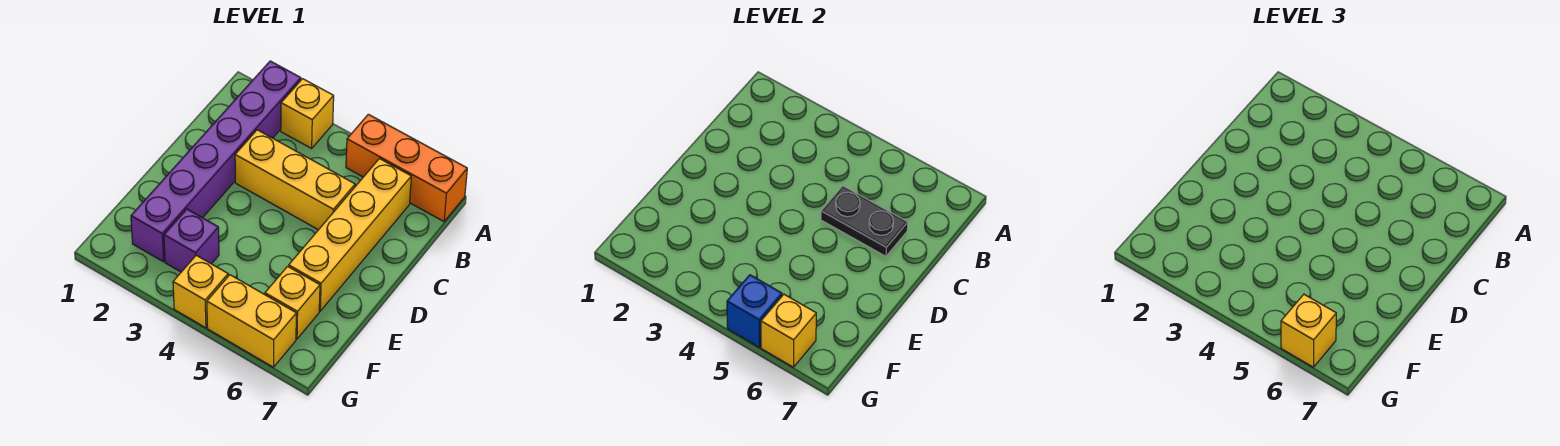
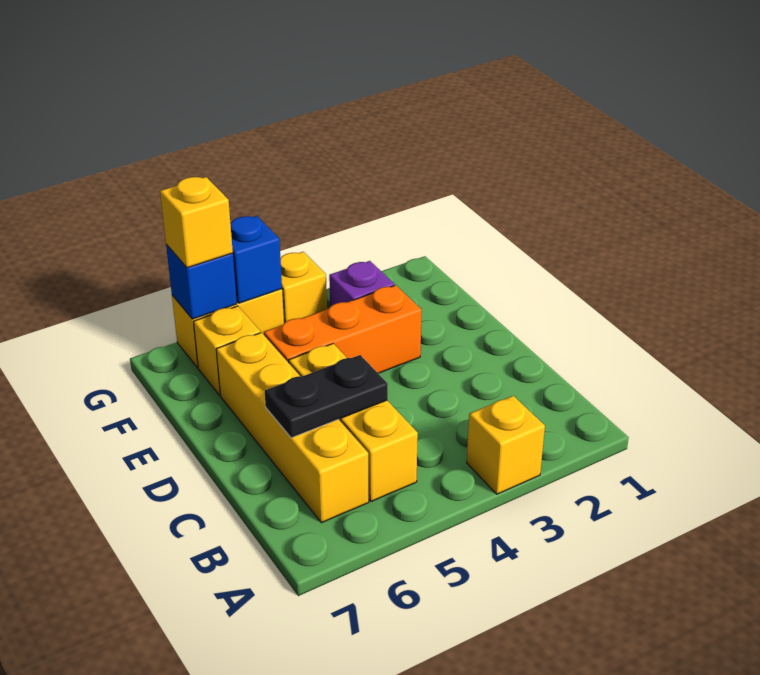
purple brick A2:F2 level 1 -> none
orange brick A5:A7 level 1 -> orange brick E3:E5 level 1
yellow brick C3:C5 level 1 -> yellow brick B5:D5 level 1
yellow brick G6 level 2 -> blue brick G6 level 2

